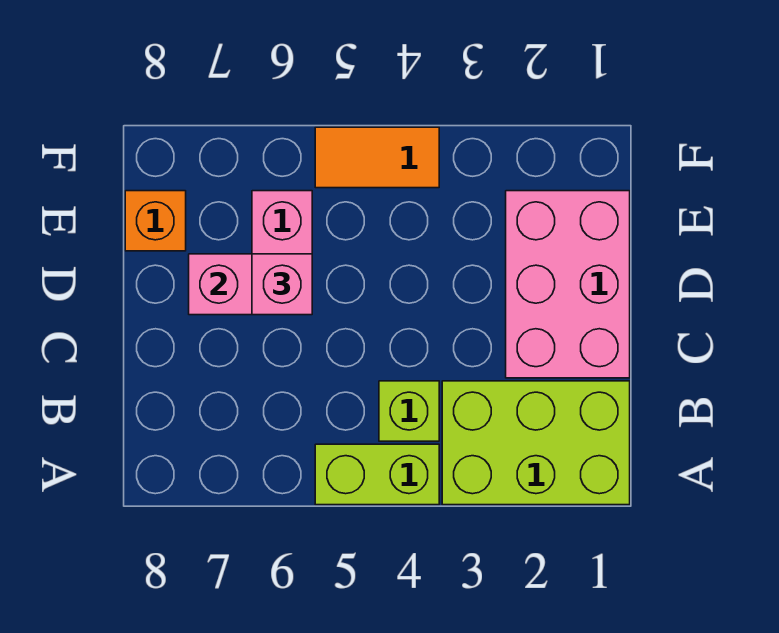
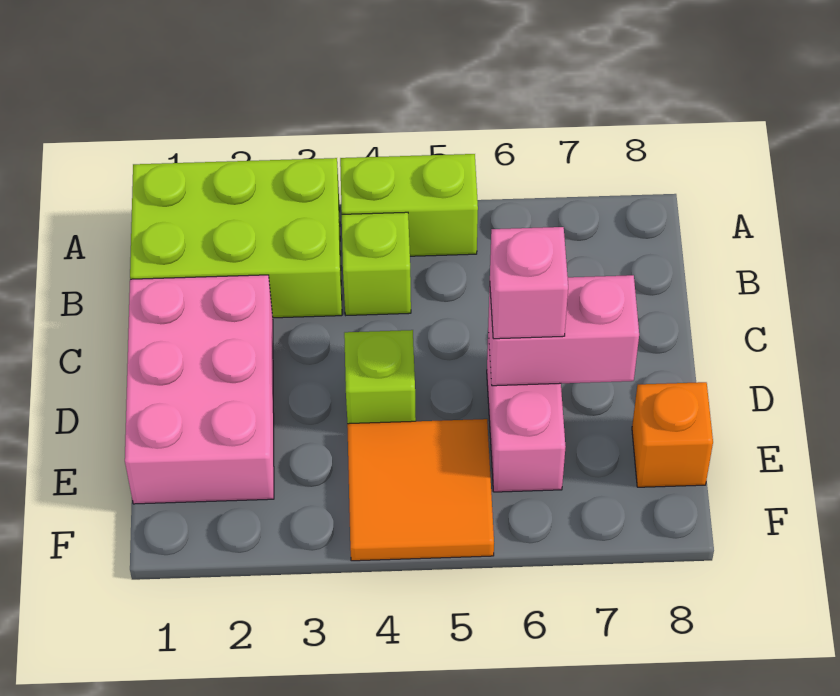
none -> lime brick D4 level 1
orange tile F4:F5 level 1 -> orange tile E4:F5 level 1

